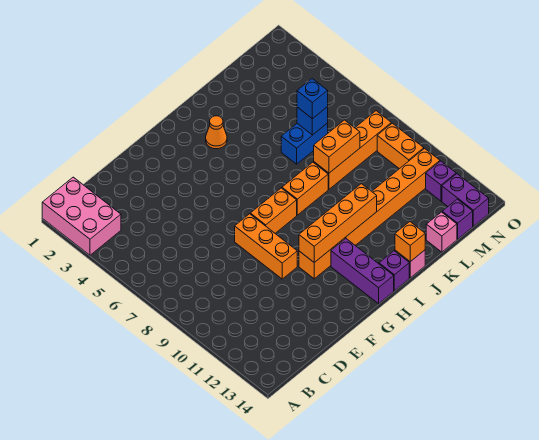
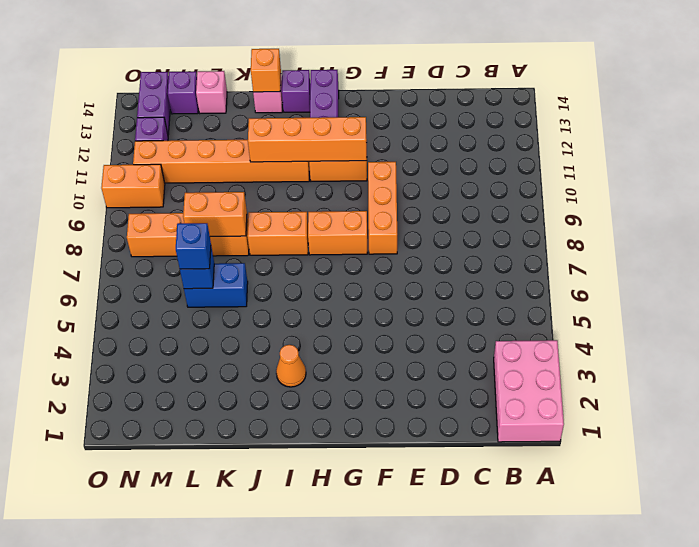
orange brick N9:N10 level 1 -> orange brick N10:O10 level 1

